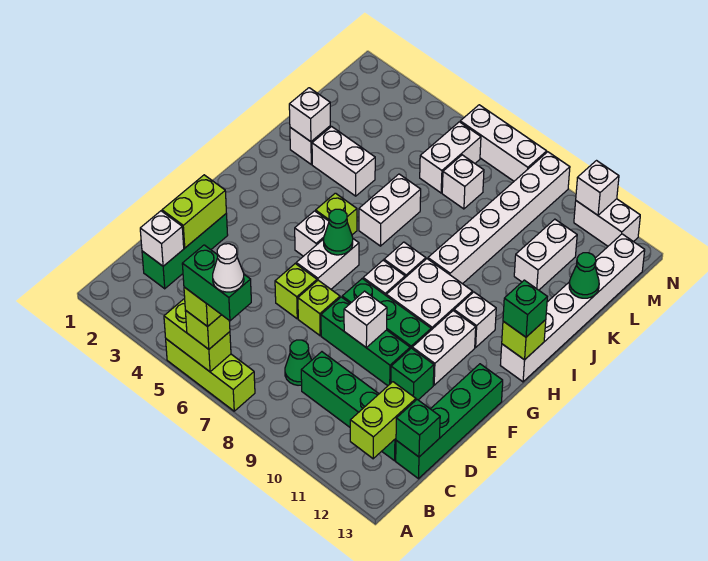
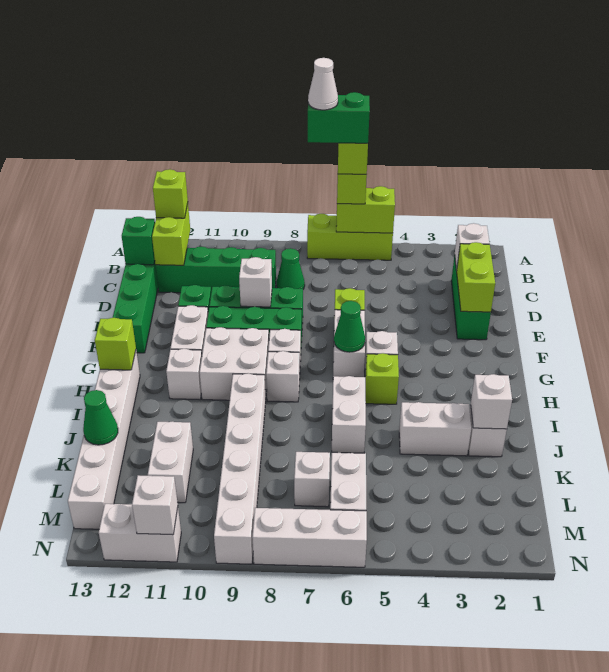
lime brick E7 level 1 -> lime brick B12 level 3
green brick H13 level 3 -> none

